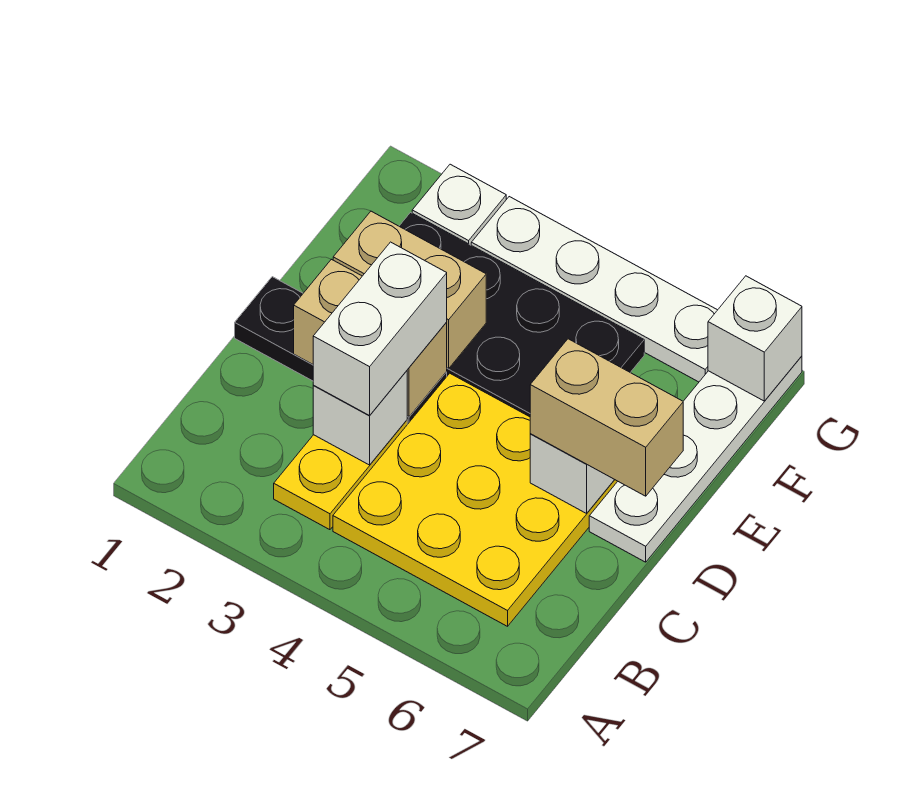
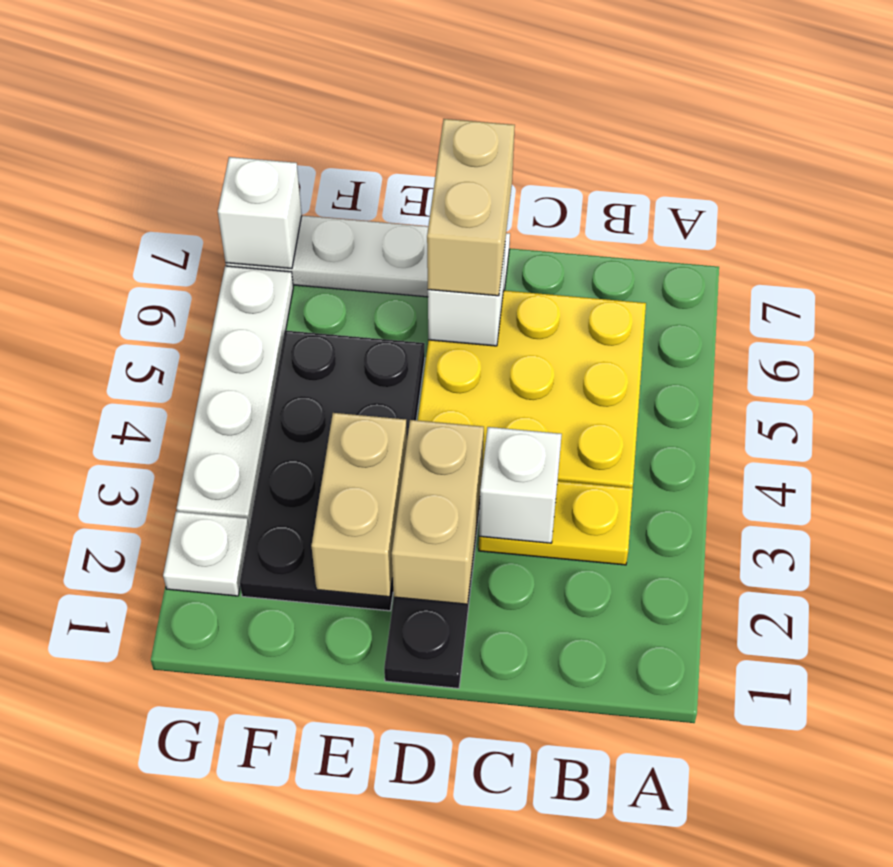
white brick C3:D3 level 3 -> none

